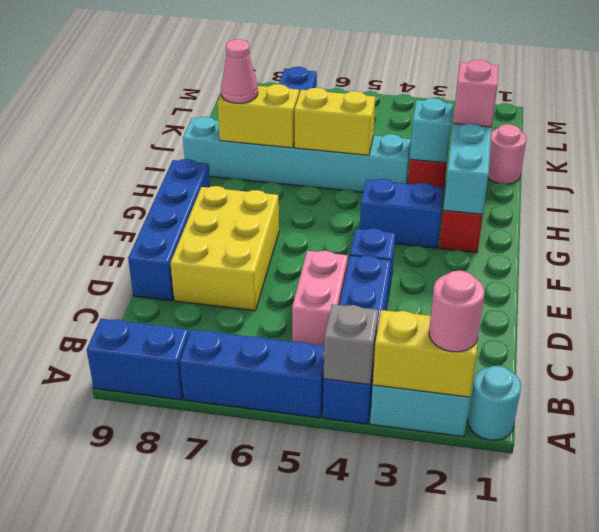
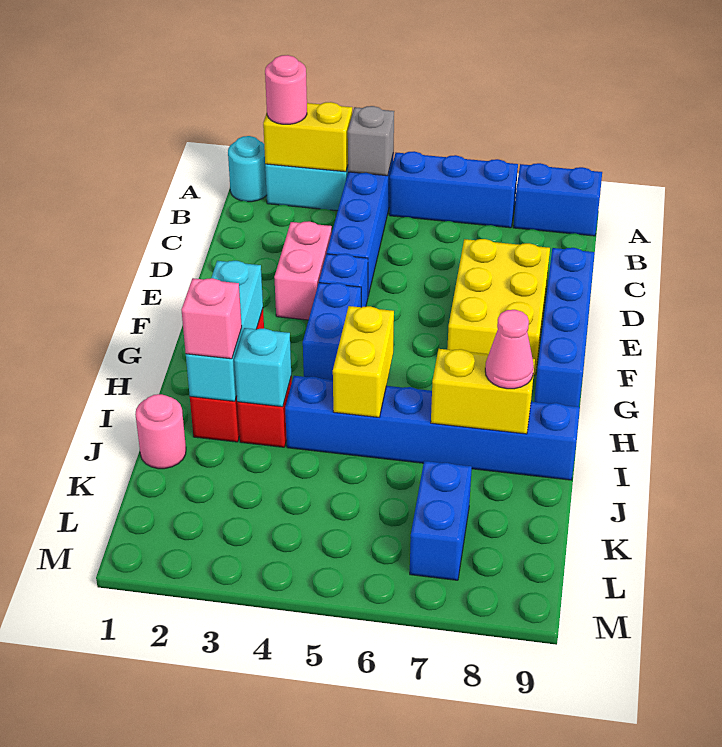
pink brick C5:D5 level 1 -> pink brick D3:E3 level 1
blue brick G3:G4 level 1 -> blue brick F4:G4 level 1
cyan brick I4:I9 level 1 -> blue brick I4:I9 level 1
yellow brick I5:I6 level 2 -> yellow brick H5:I5 level 2

